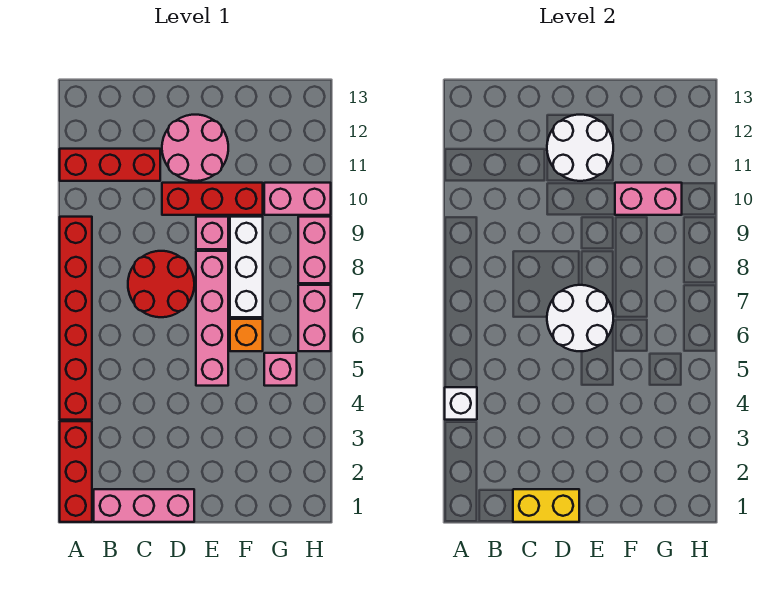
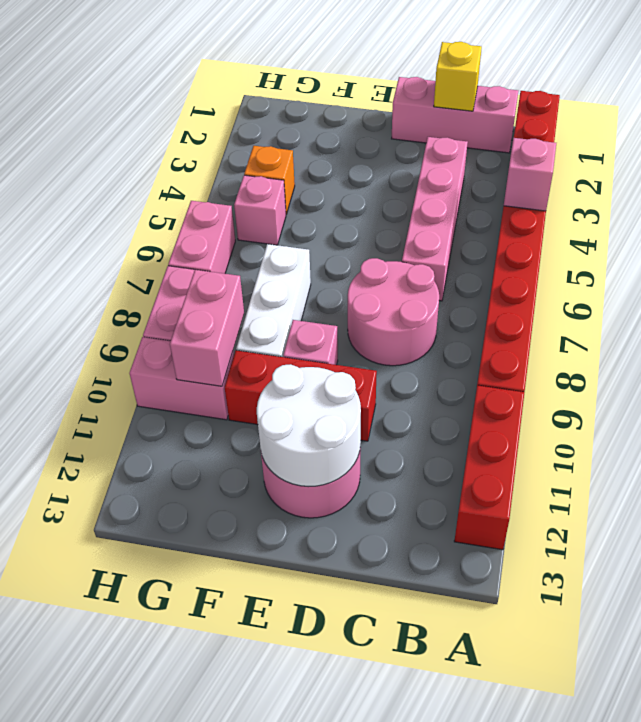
white brick A4 level 2 -> pink brick A4 level 2
red brick A11:C11 level 1 -> red brick A10:A12 level 1
yellow brick C1:D1 level 2 -> yellow brick C1 level 2
red round brick C7:D8 level 1 -> pink round brick C7:D8 level 1
white round brick D6:E7 level 2 -> none
pink brick E5:E8 level 1 -> pink brick C3:C6 level 1
orange brick F6 level 1 -> orange brick G4 level 1
pink brick F10:G10 level 2 -> pink brick G9:G10 level 2

